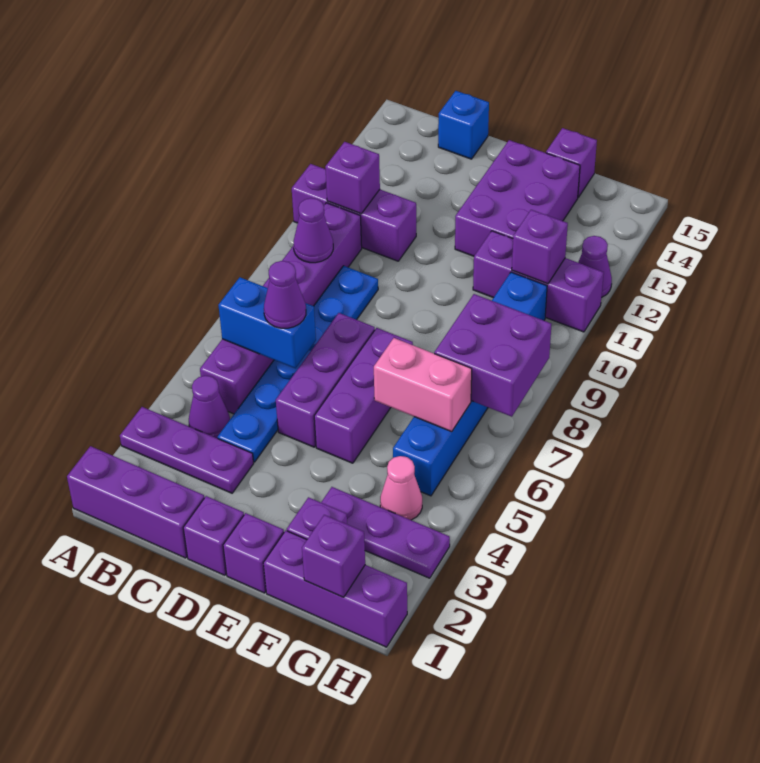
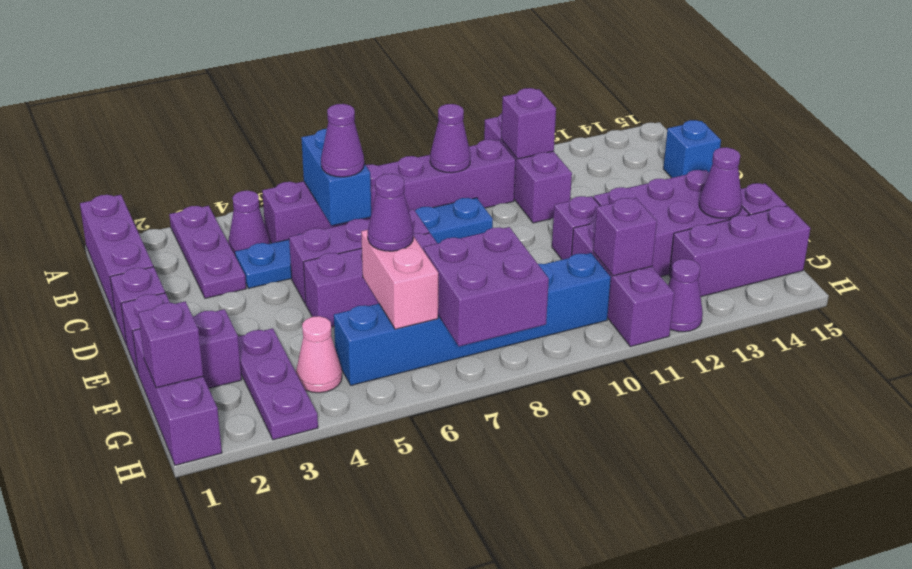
none -> purple brick E11 level 1
none -> purple cone F6 level 3
none -> purple cone F14 level 2
none -> purple brick G13:G15 level 1

